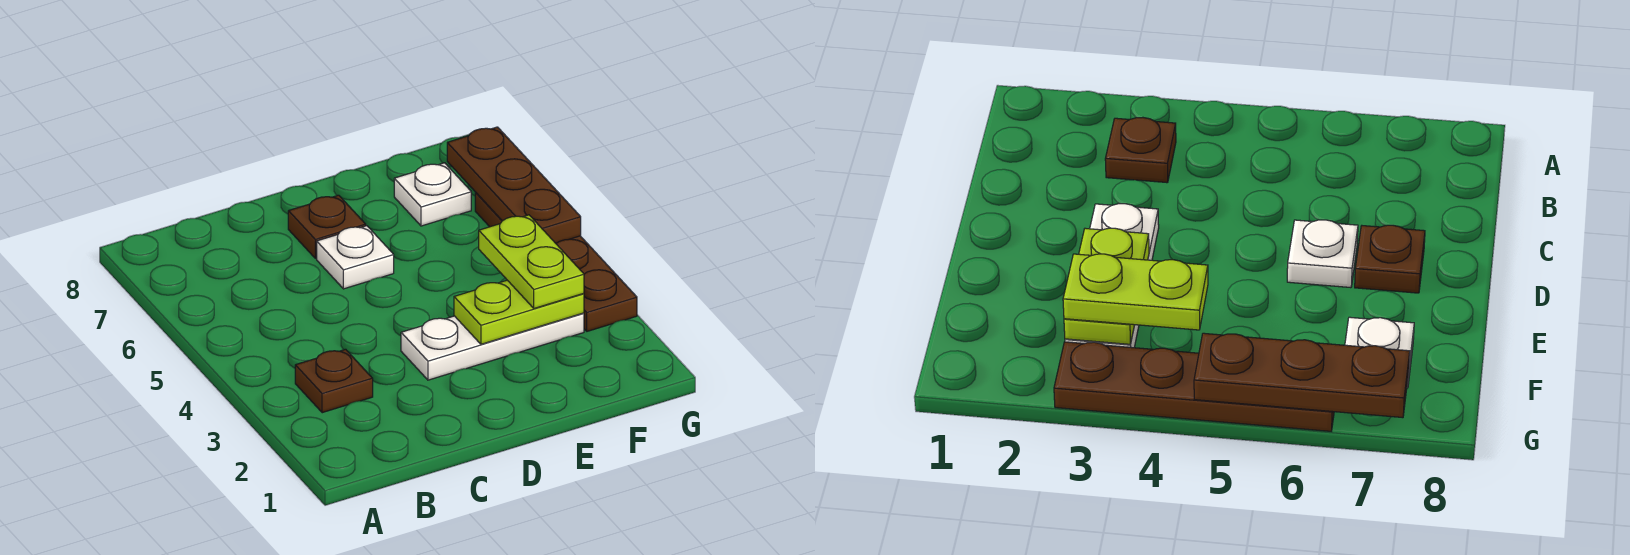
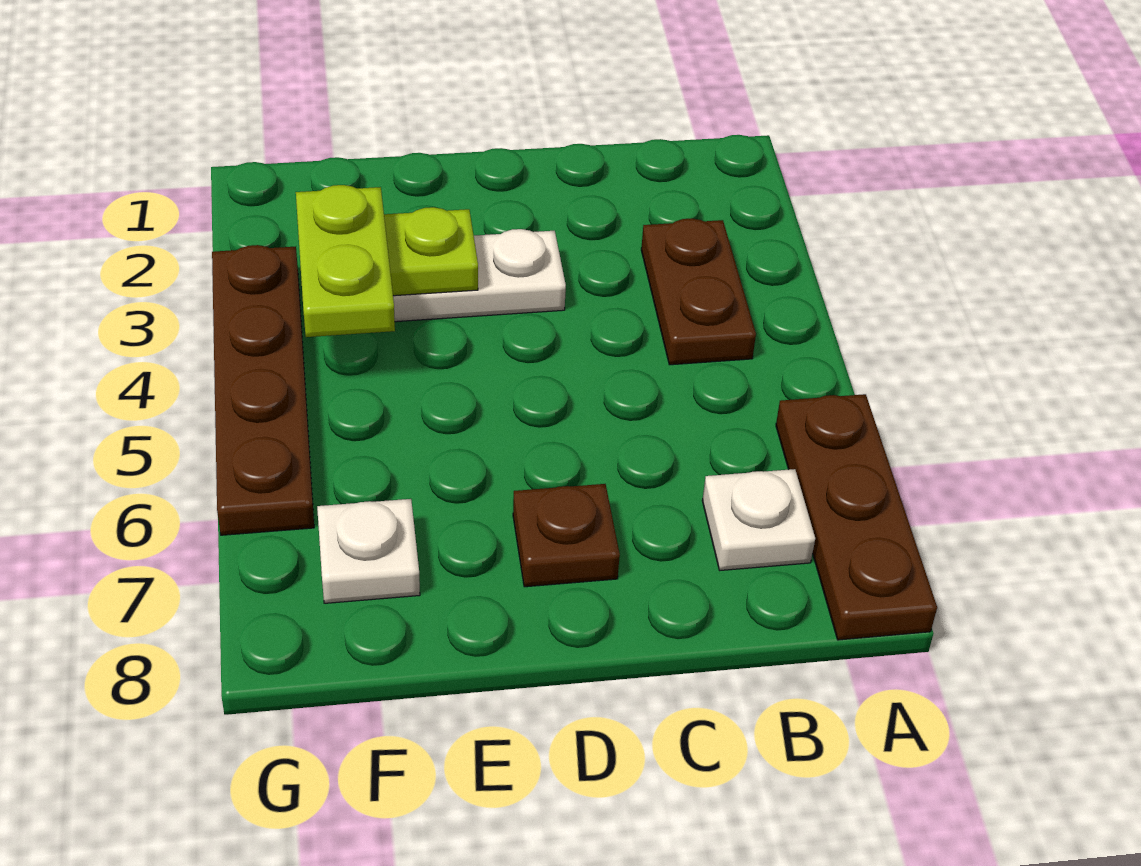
brown plate B3 level 1 -> brown plate B3:B4 level 1
white plate D6 level 1 -> white plate B7 level 1
brown plate G5:G7 level 2 -> brown plate A6:A8 level 1

